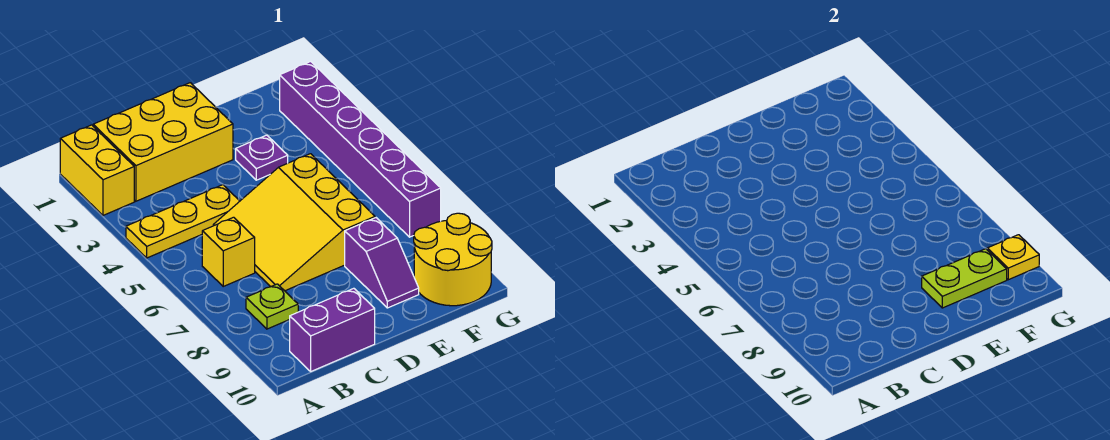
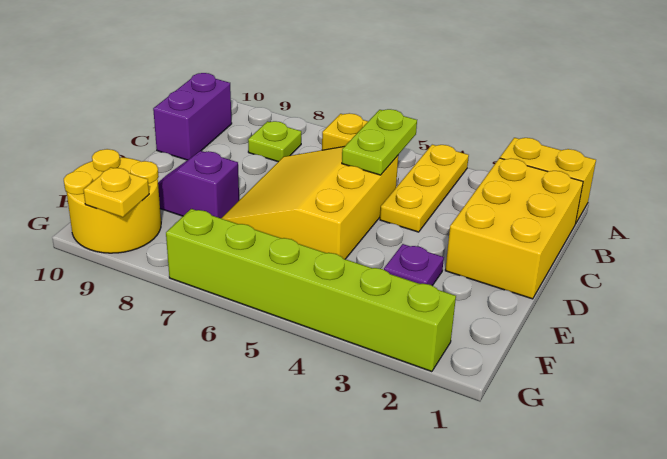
yellow slope C5:E7 level 1 top E -> yellow slope C5:E7 level 1 top 5
lime plate E9:F9 level 2 -> lime plate B5:C5 level 2
purple brick G2:G7 level 1 -> lime brick G2:G7 level 1

